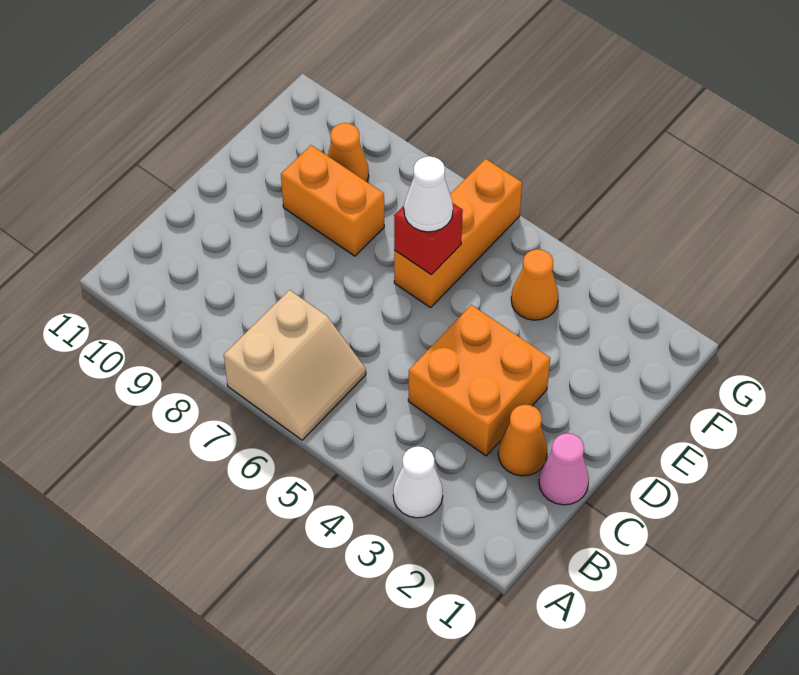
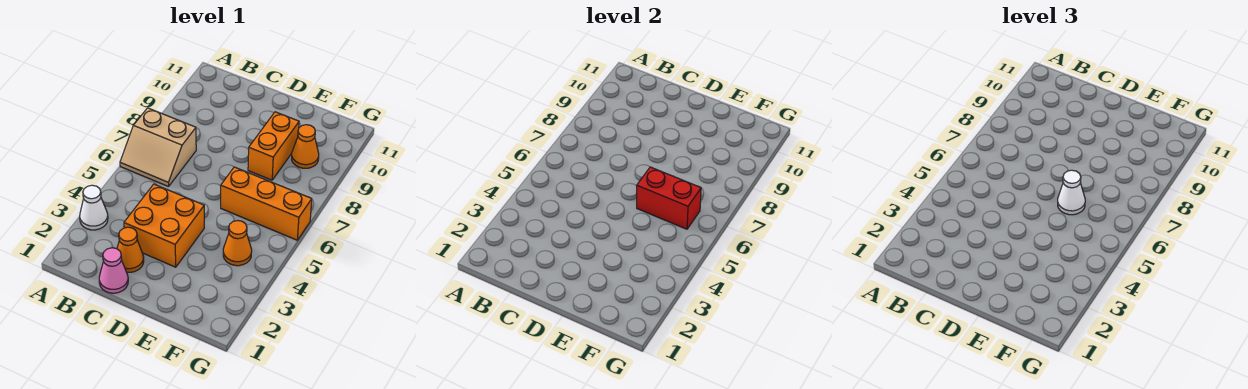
red brick E6 level 2 -> red brick E6:F6 level 2

